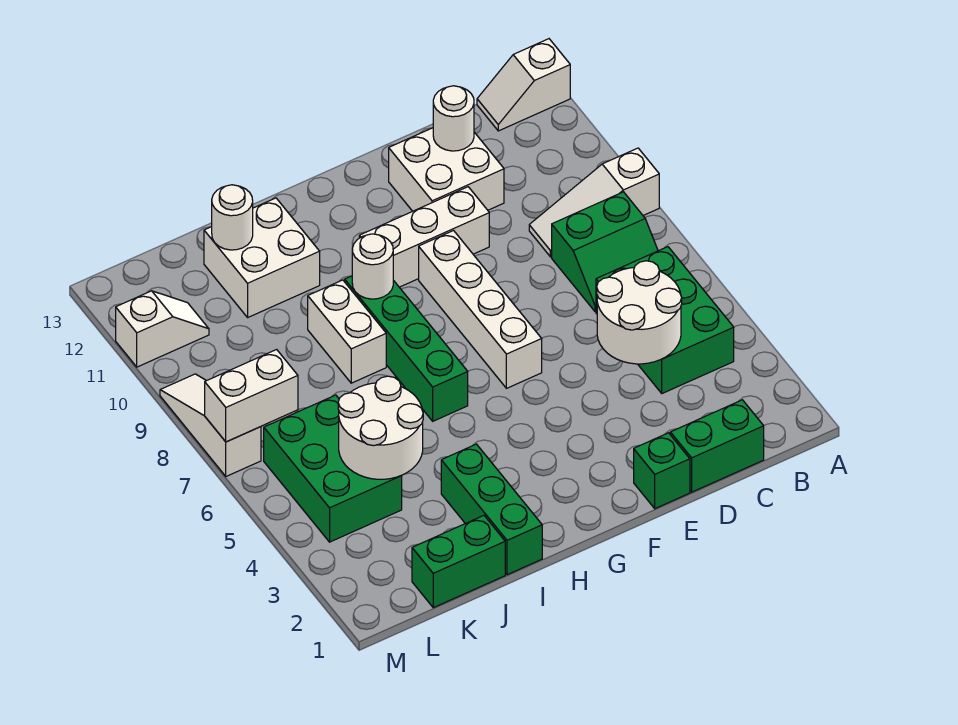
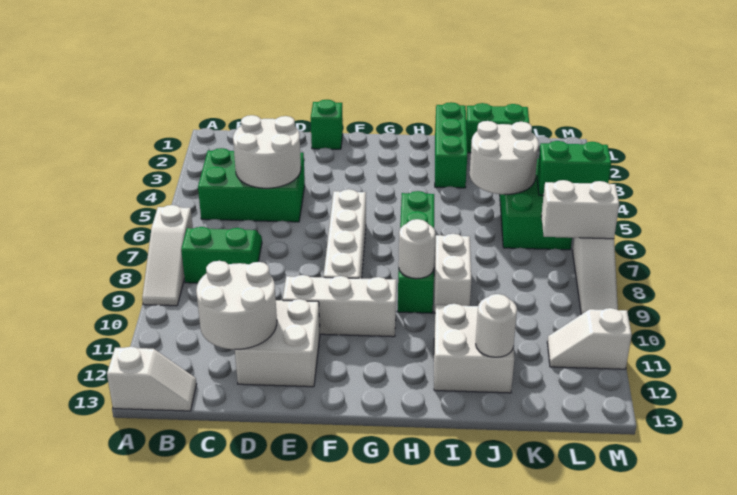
white slope A9:C9 level 1 top A -> white slope A7:A9 level 1 top 7
green brick B4:C6 level 1 -> green brick B4:D5 level 1
green brick C1:D1 level 1 -> green brick L5:M5 level 2
white round brick D12 level 2 -> white round brick C11:D12 level 2

